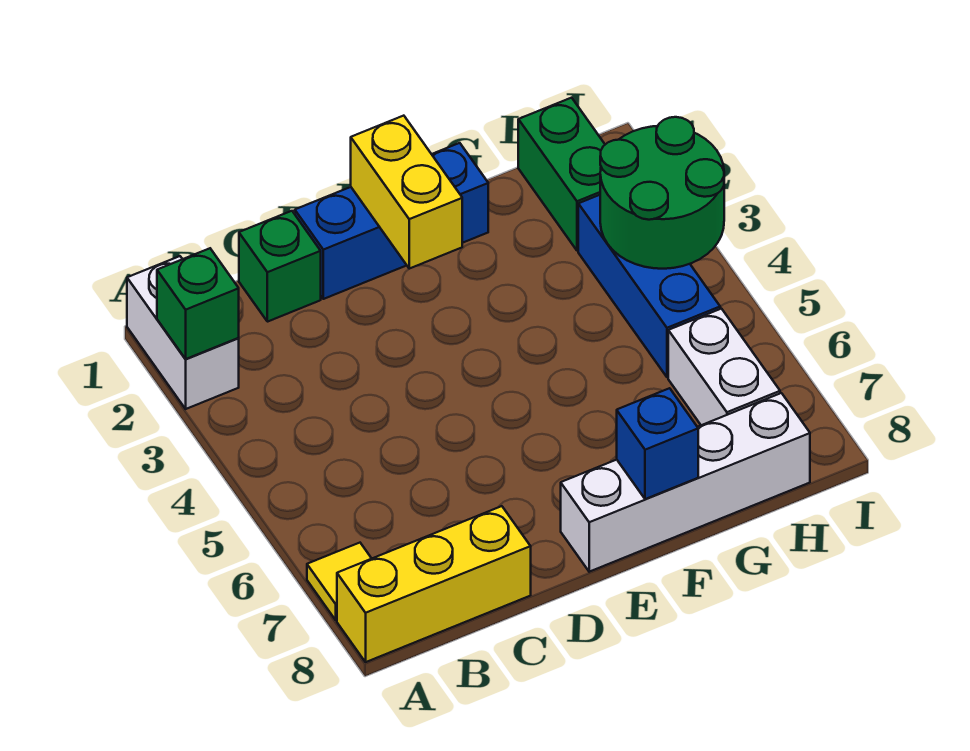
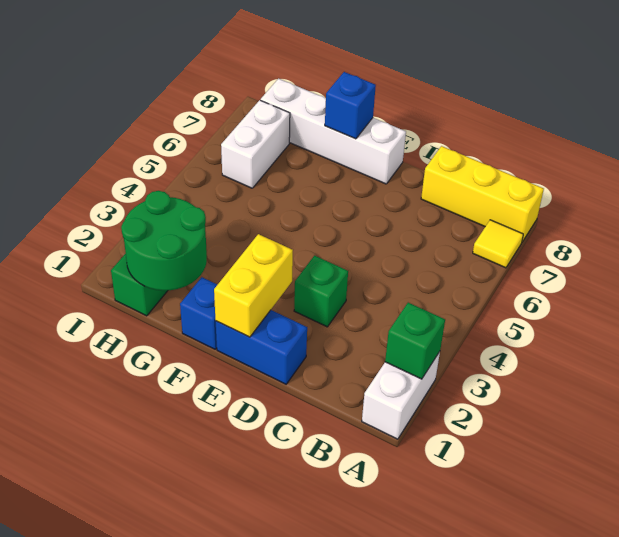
green brick C1 level 1 -> green brick D3 level 1
blue brick H3:H5 level 1 -> none
green round brick H3:I4 level 2 -> green round brick G1:H2 level 2

